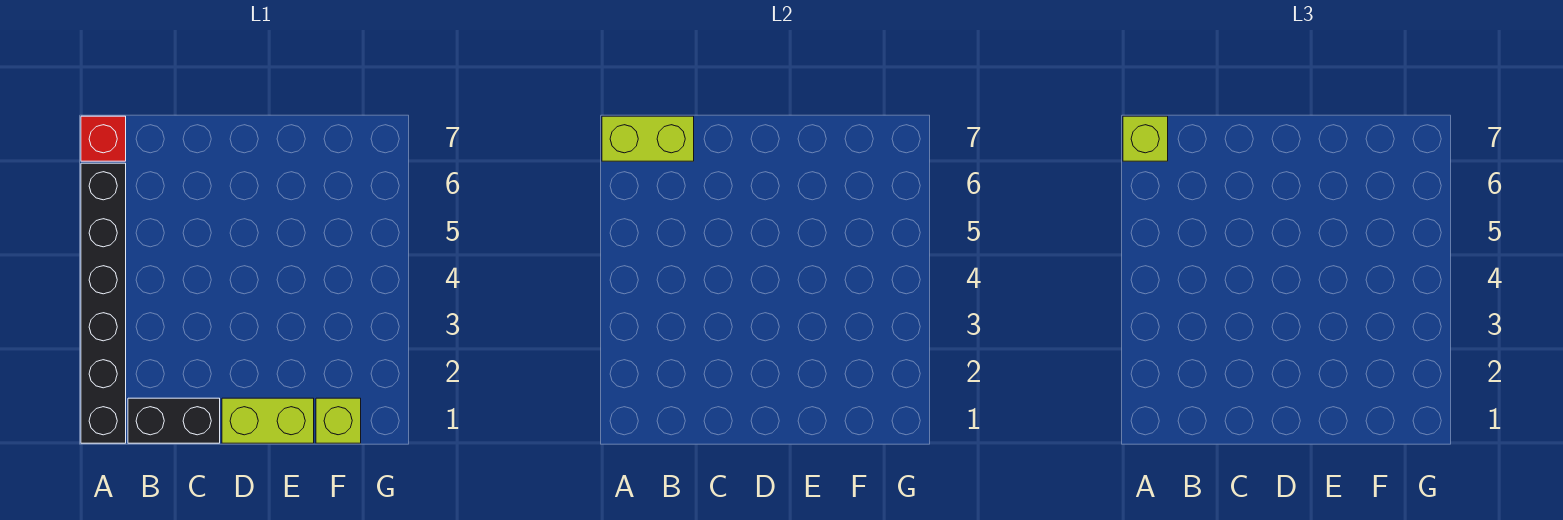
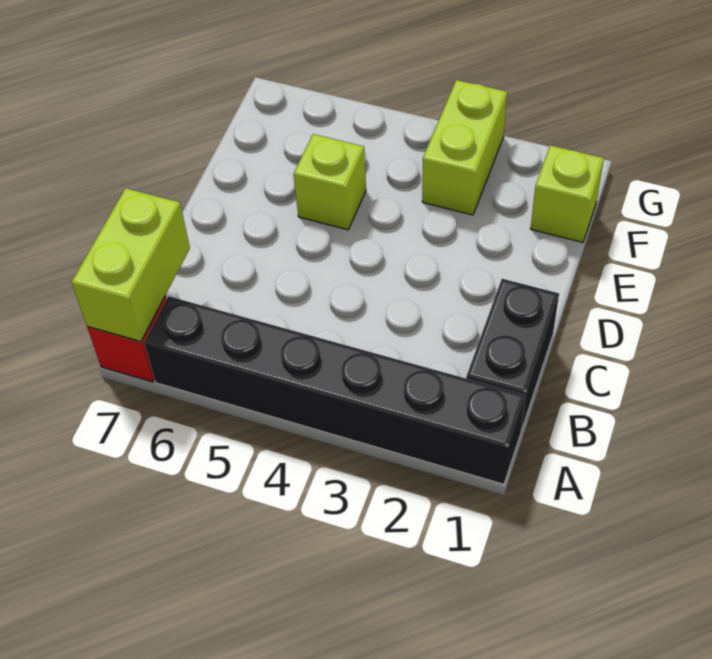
lime brick A7 level 3 -> lime brick E5 level 1
lime brick D1:E1 level 1 -> lime brick F3:G3 level 1

